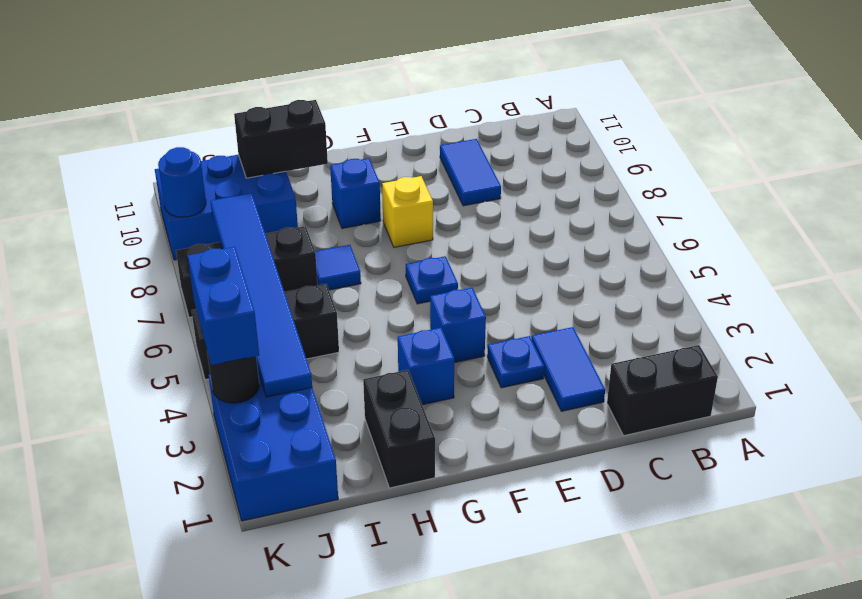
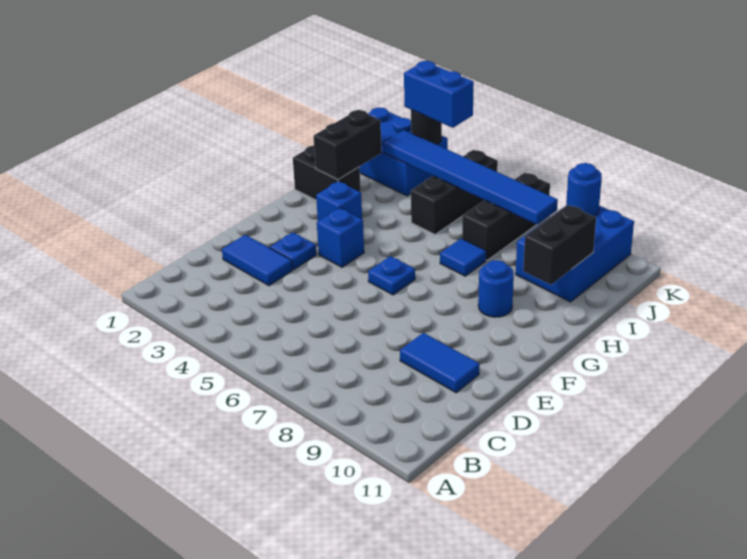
black brick B1:C1 level 1 -> black brick H2:I2 level 2
yellow brick F8 level 1 -> none
blue brick G9 level 1 -> blue round brick G9 level 1

